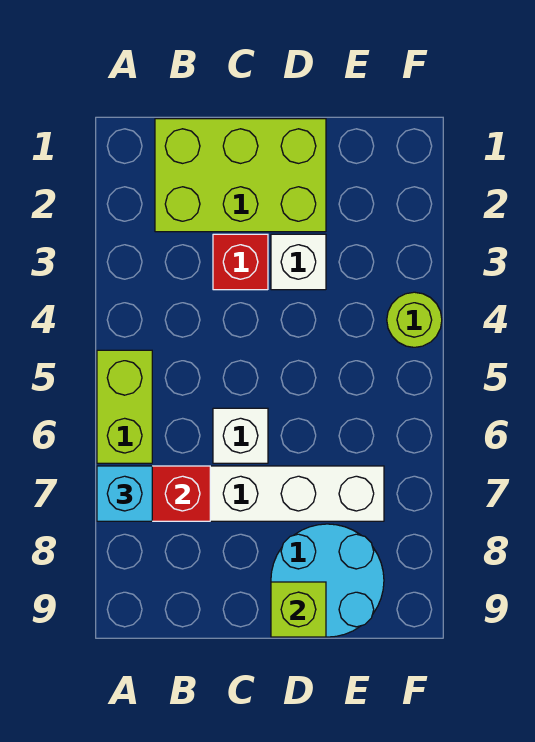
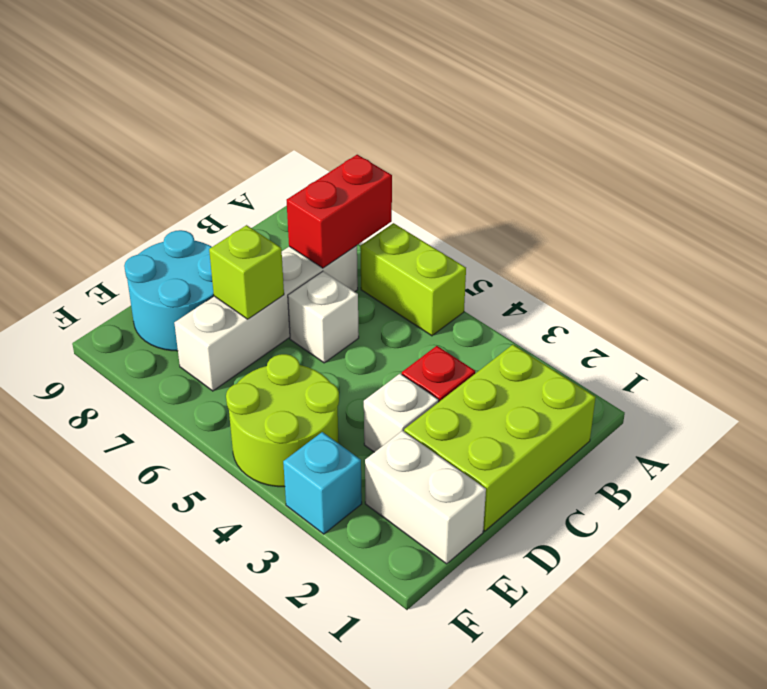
cyan brick A7 level 3 -> cyan brick F3 level 1
lime brick D9 level 2 -> lime brick D7 level 2
none -> white brick E1:E2 level 1
lime round brick F4 level 1 -> lime round brick E4:F5 level 1

